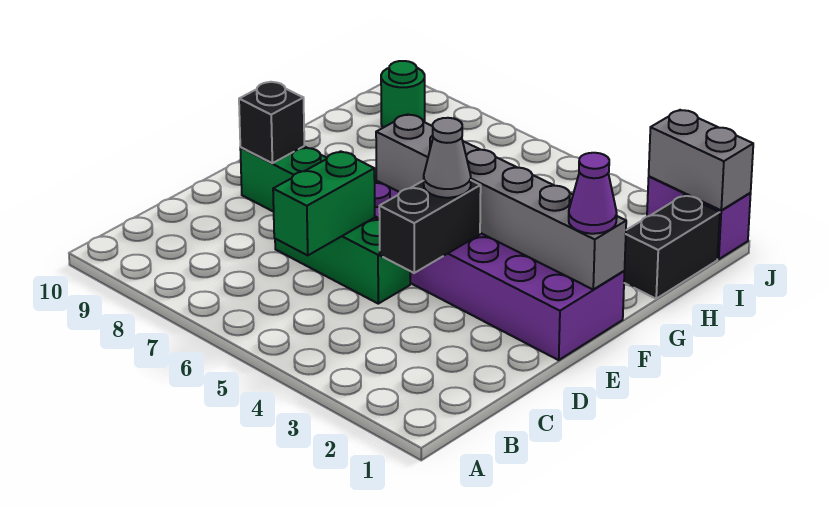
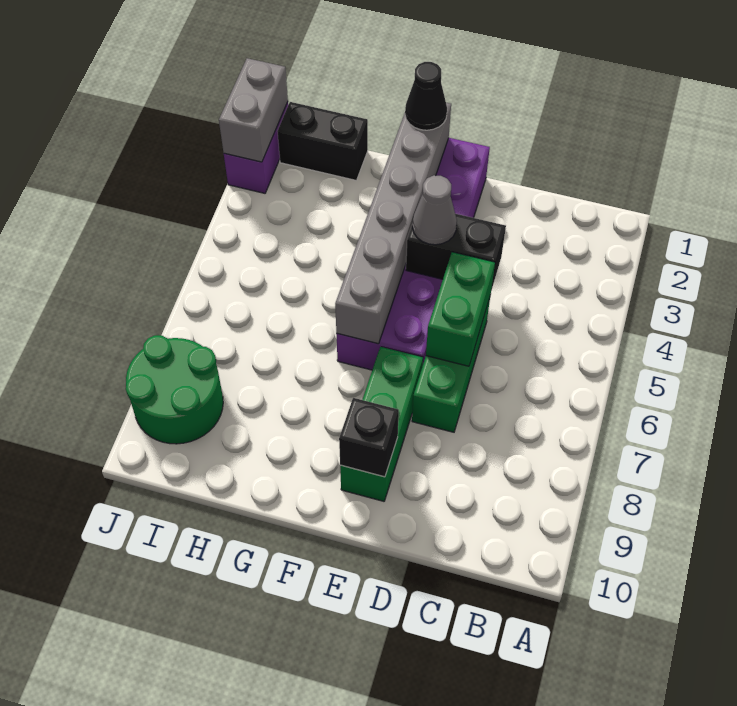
green brick C6:D6 level 2 -> green brick D5:D6 level 2
purple cone F1 level 3 -> black cone F1 level 3
green round brick I9 level 1 -> green round brick I8:J9 level 1

